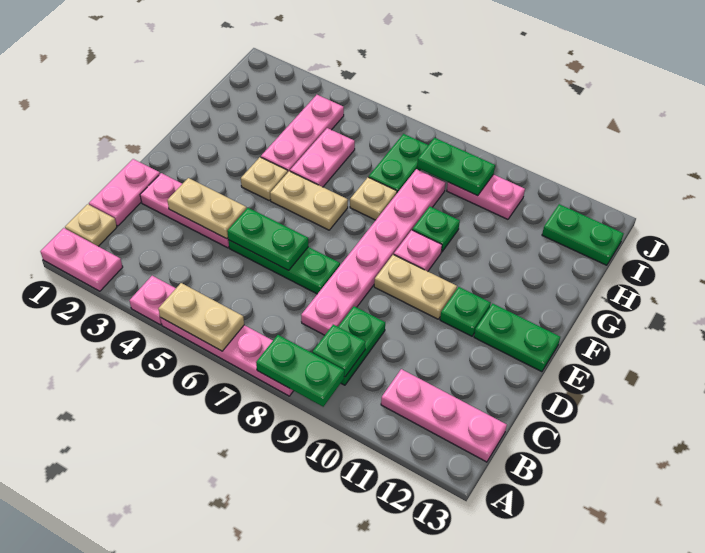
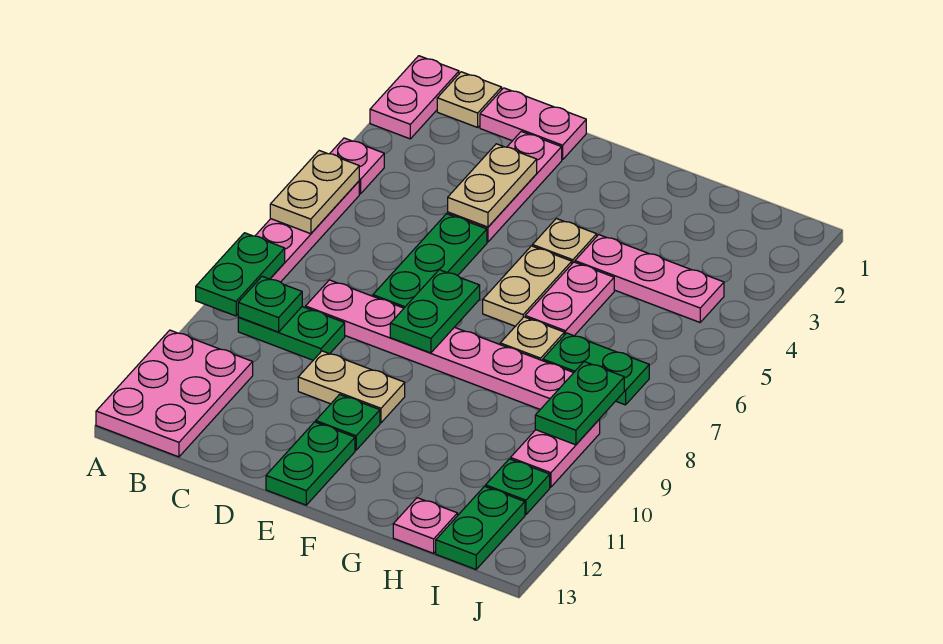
pink plate B11:B13 level 1 -> pink plate A11:B13 level 1
green plate D5:D6 level 2 -> green plate E7:E8 level 2
tan plate E9:E10 level 1 -> tan plate D10:E10 level 1
pink plate F9 level 1 -> pink plate H13 level 1
pink plate G5:H5 level 1 -> pink plate G5:G6 level 1
green plate G9 level 1 -> green plate I11 level 1

